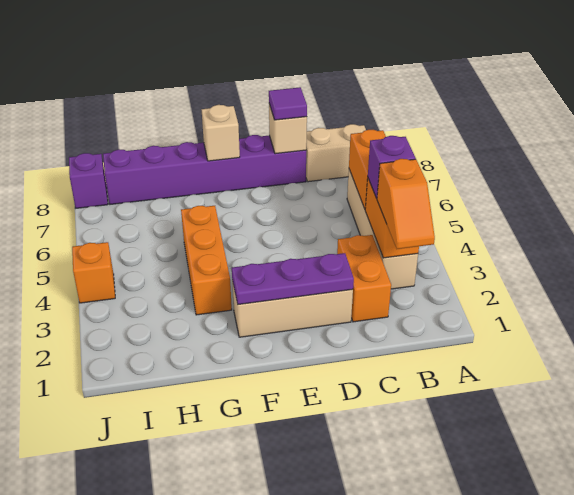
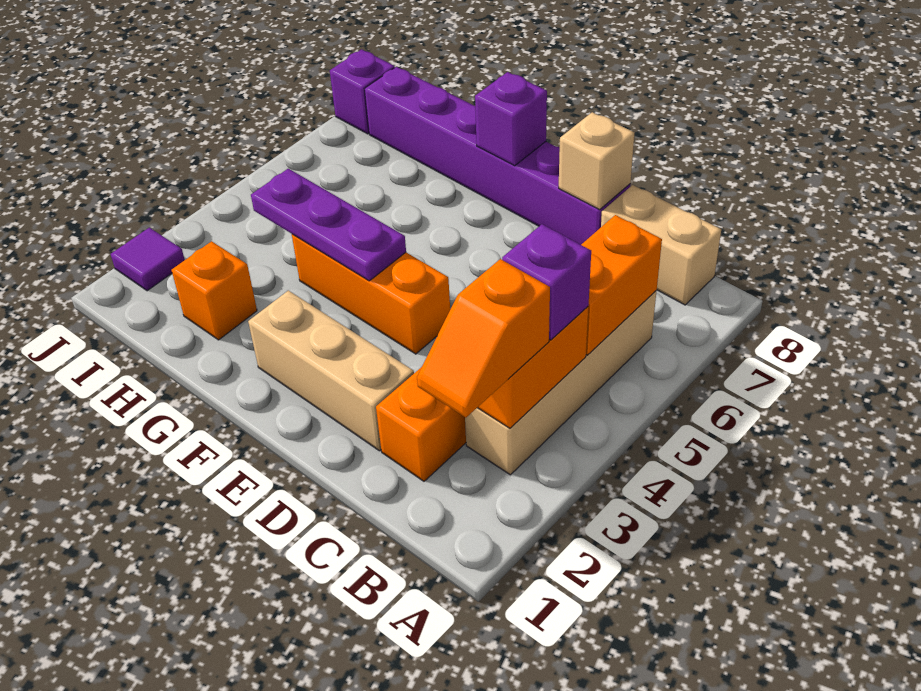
purple plate D2:F2 level 2 -> purple plate F4:H4 level 2
purple tile D8 level 3 -> purple tile J2 level 1
tan brick F8 level 2 -> purple brick F8 level 2
orange brick G3:G5 level 1 -> orange brick E4:G4 level 1
orange brick J4 level 1 -> orange brick H2 level 1

